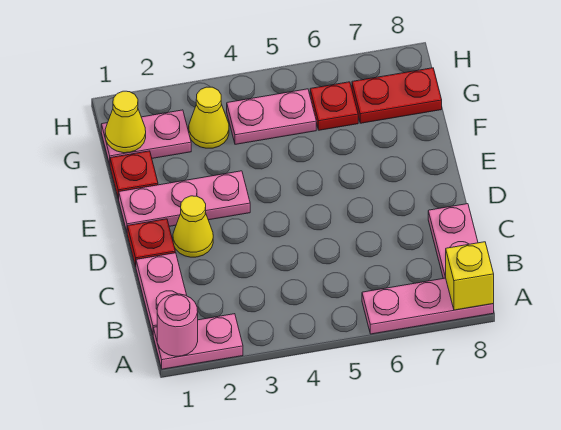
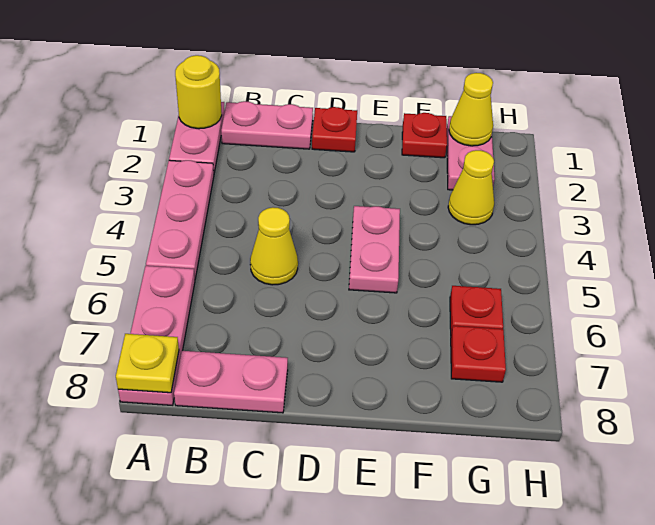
pink round brick A1 level 2 -> yellow round brick A1 level 2
yellow brick A8 level 2 -> yellow plate A8 level 2
yellow cone D2 level 1 -> yellow cone C5 level 1
pink plate E1:E3 level 1 -> pink plate A3:A5 level 1
pink plate G4:G5 level 1 -> pink plate E4:E5 level 1
red plate G7:G8 level 1 -> red plate G7 level 1

